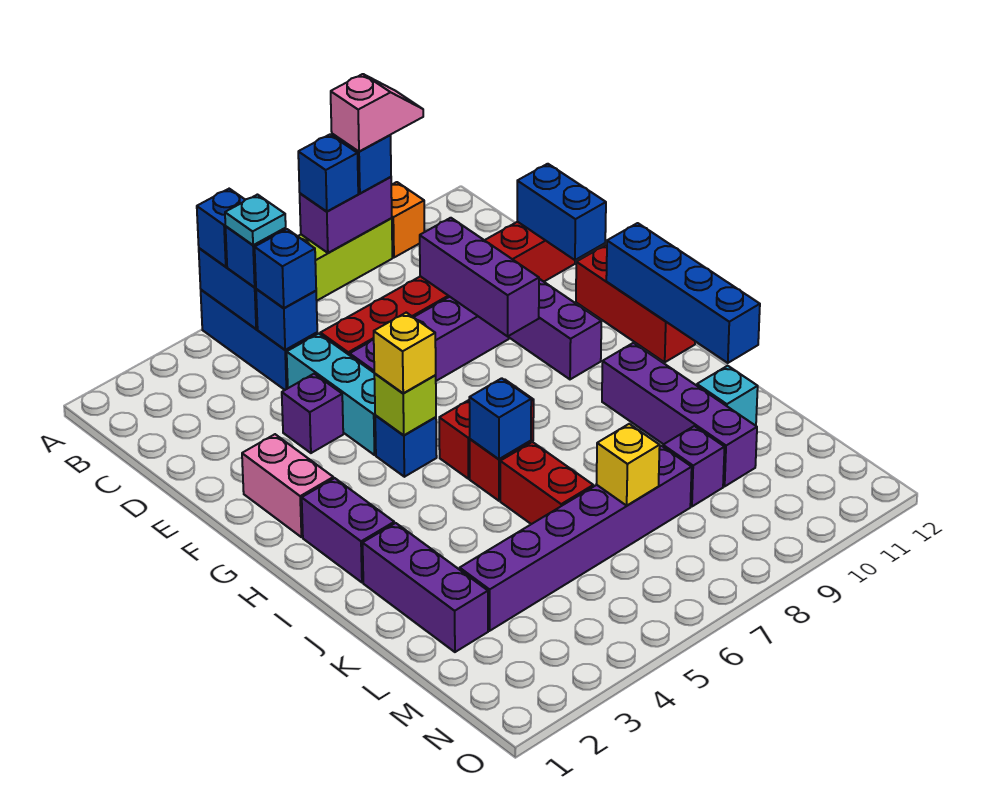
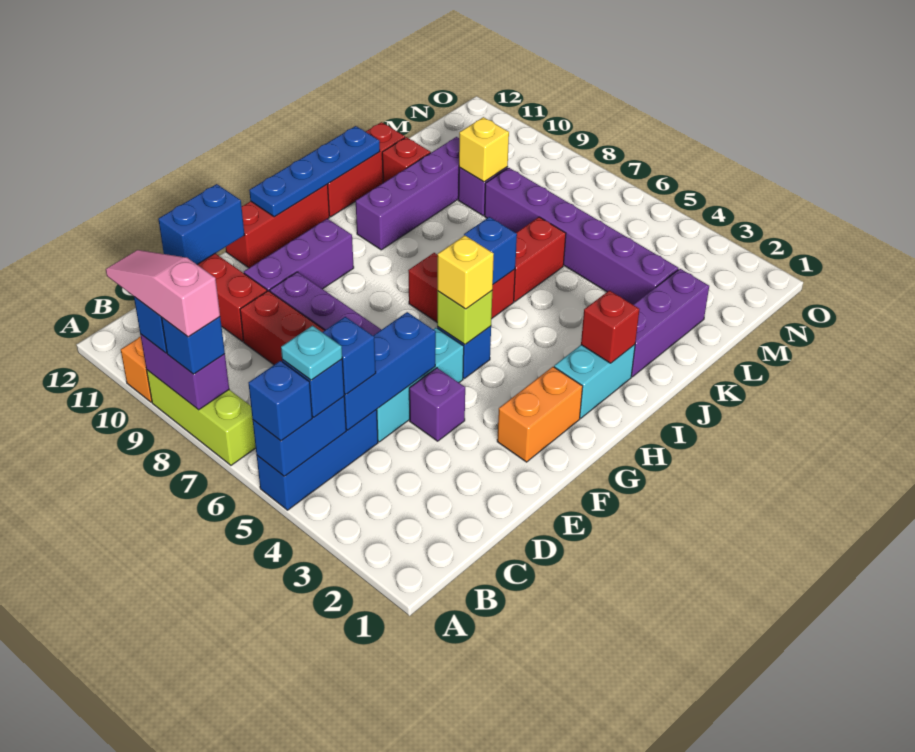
pink slope A9:A10 level 4 top 9 -> pink slope A8:A10 level 4 top 8
blue brick C5 level 2 -> blue brick C5:E5 level 2
purple brick D9:F9 level 2 -> none
pink brick F2:G2 level 1 -> orange brick F2:G2 level 1
blue brick G12:J12 level 2 -> blue plate G12:J12 level 2
purple brick H2:I2 level 1 -> cyan brick H2:I2 level 1
none -> red brick I2 level 2
none -> red brick I12:K12 level 1
cyan brick K11 level 1 -> red brick K11 level 1
yellow brick L7 level 2 -> yellow brick L9 level 2

